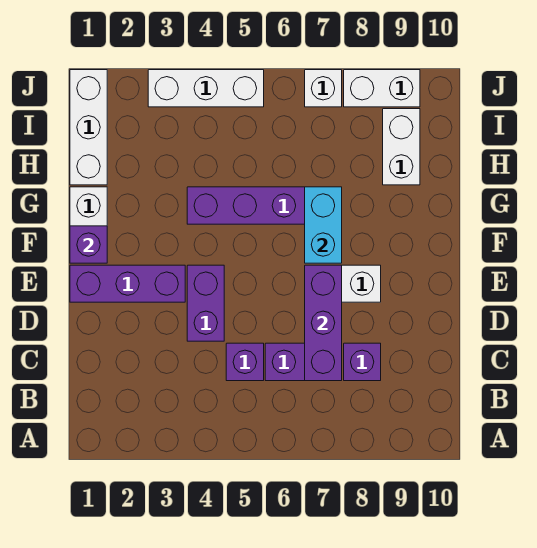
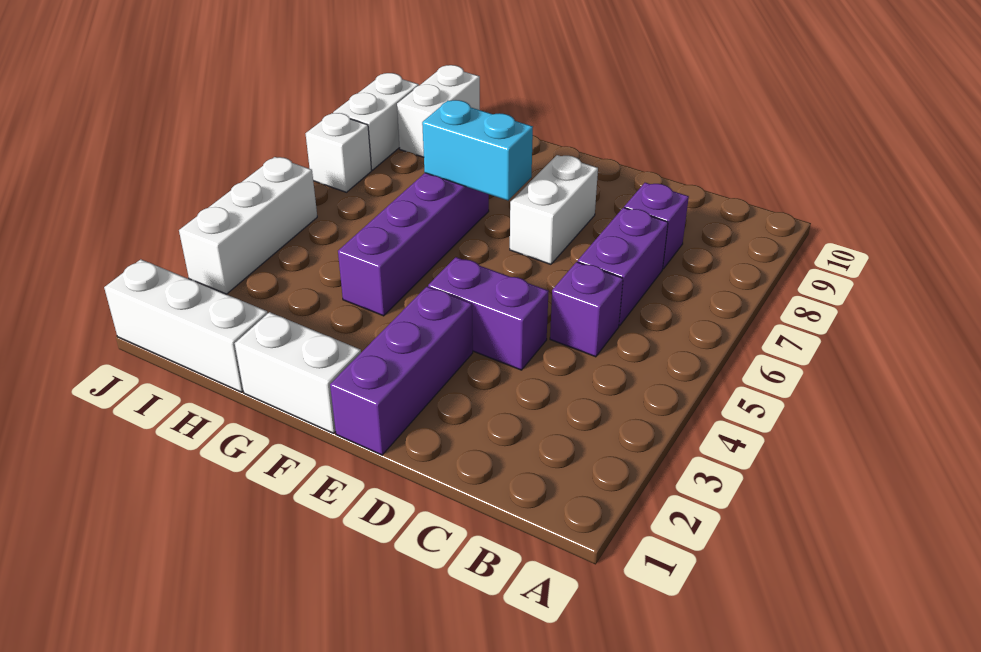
purple brick C7:E7 level 2 -> none
purple brick F1 level 2 -> none
white brick H9:I9 level 1 -> white brick I9:I10 level 1

